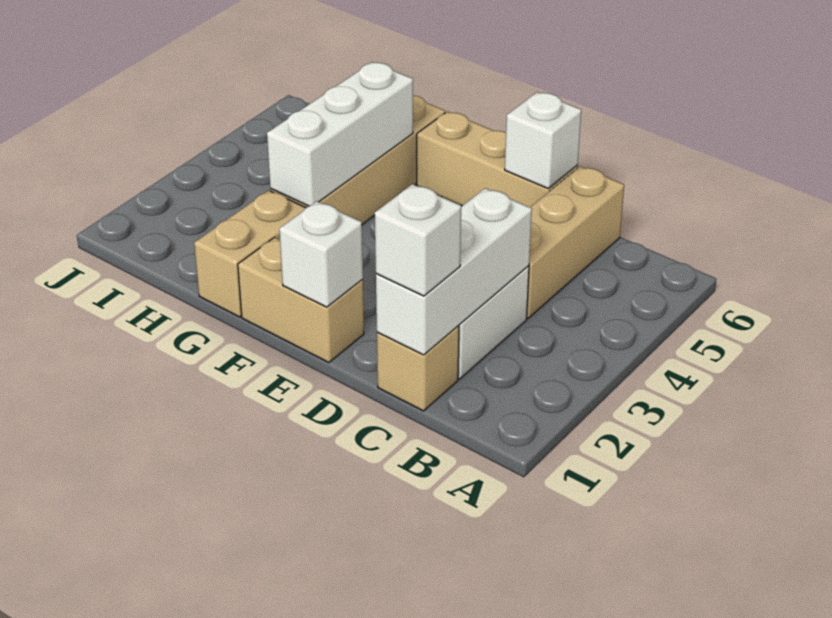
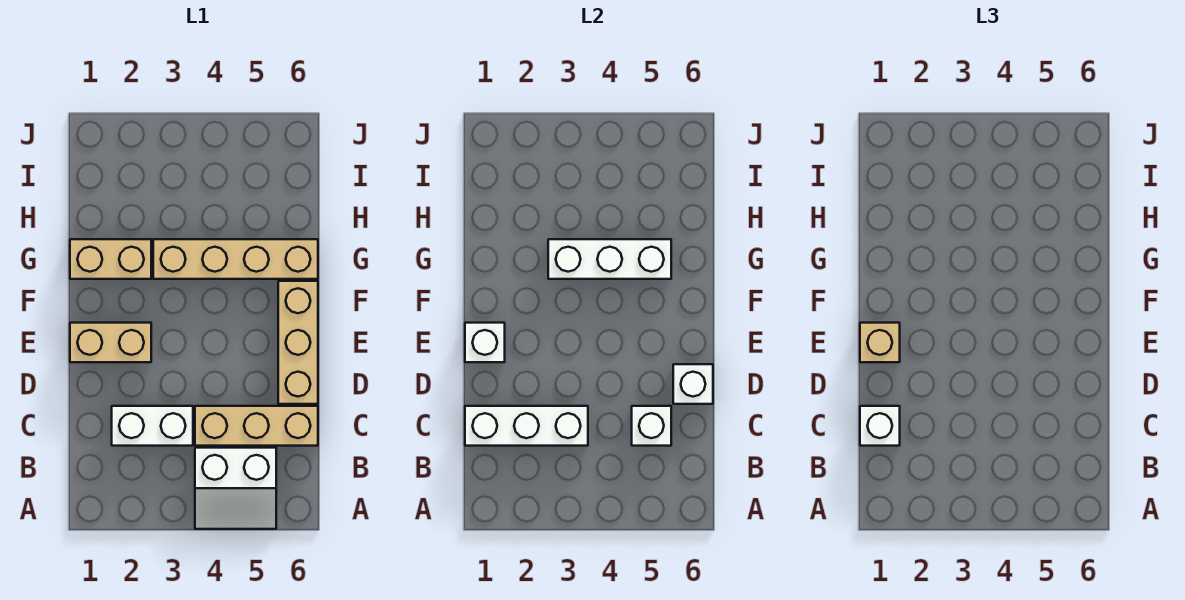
none -> white slope A4:B5 level 1 top B
tan brick C1 level 1 -> tan brick E1 level 3
none -> white brick C5 level 2
tan brick E1:F1 level 1 -> tan brick E1:E2 level 1

